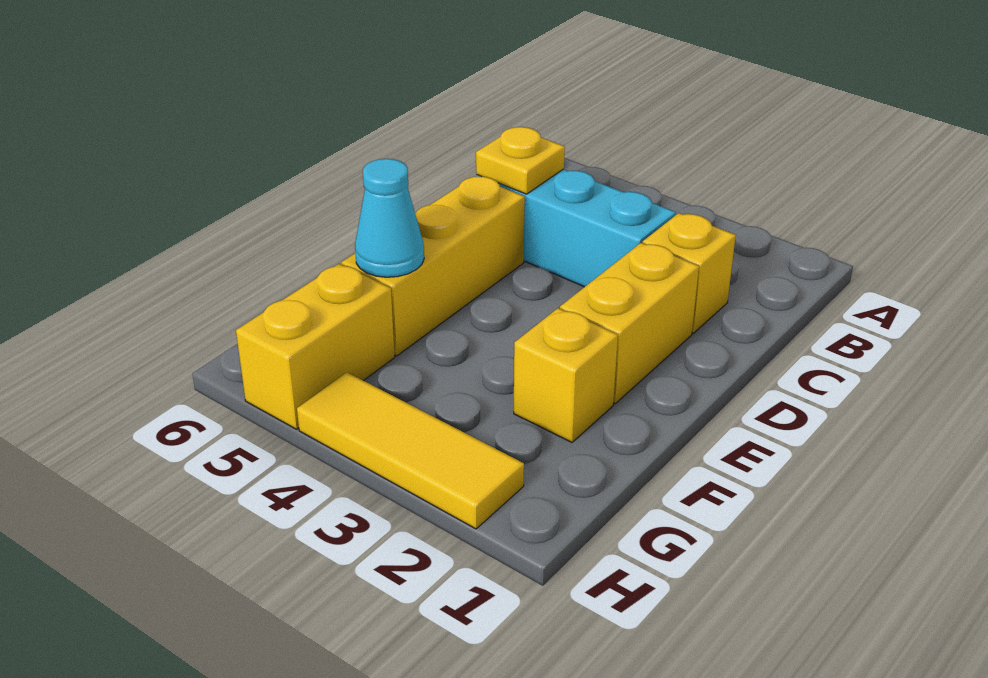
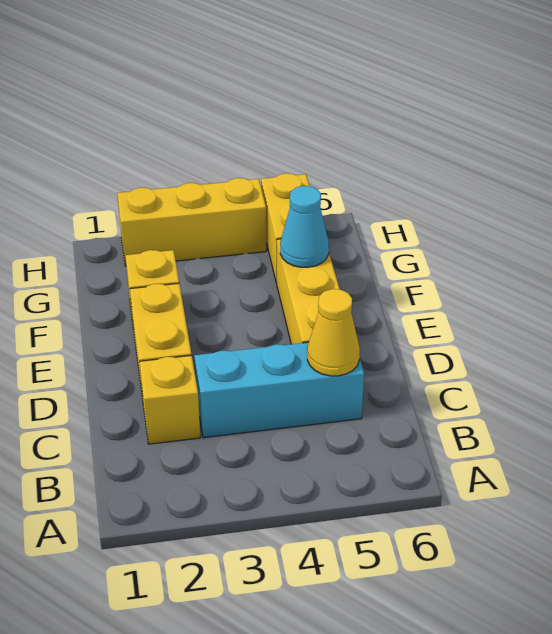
yellow plate C5 level 2 -> yellow cone C5 level 2
yellow tile H2:H4 level 1 -> yellow brick H2:H4 level 1

